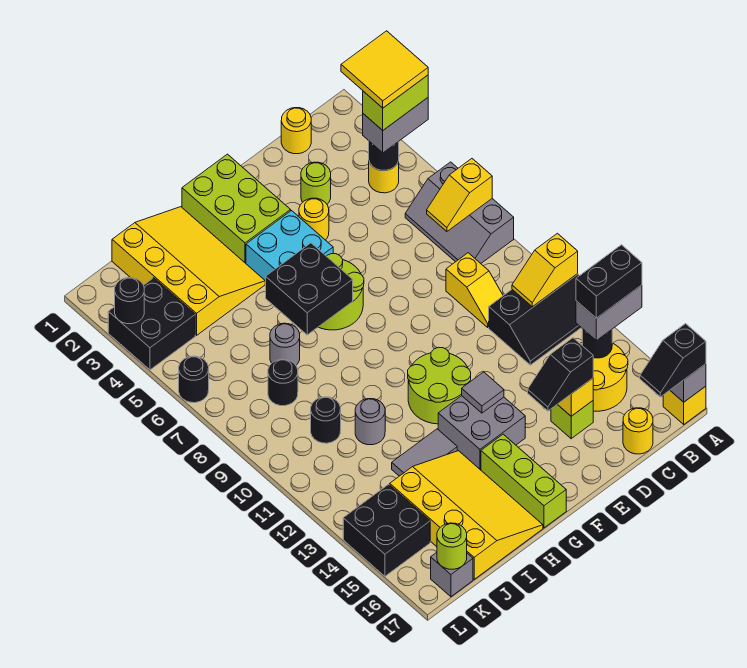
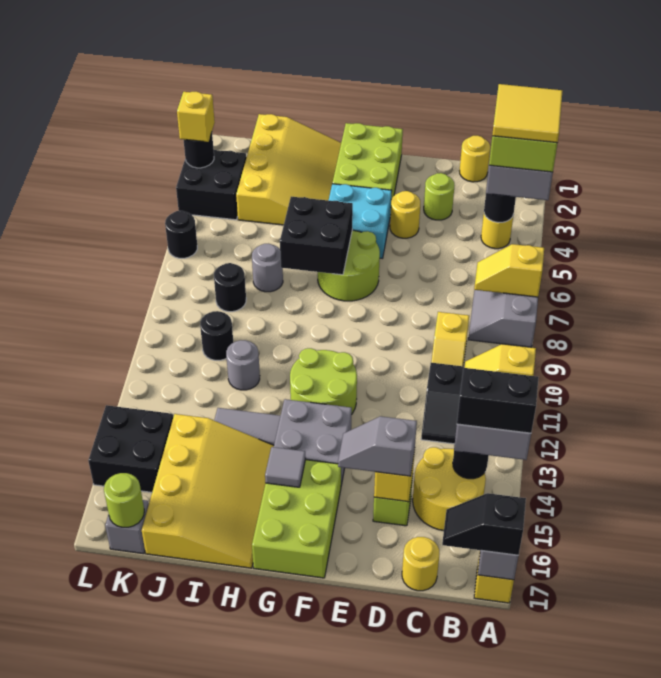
black slope D15:E15 level 3 top D -> grey slope D15:E15 level 3 top D
grey tile F13 level 2 -> grey tile G15 level 2
lime brick G15:G17 level 1 -> lime brick F15:G17 level 1
none -> yellow brick L3 level 3

